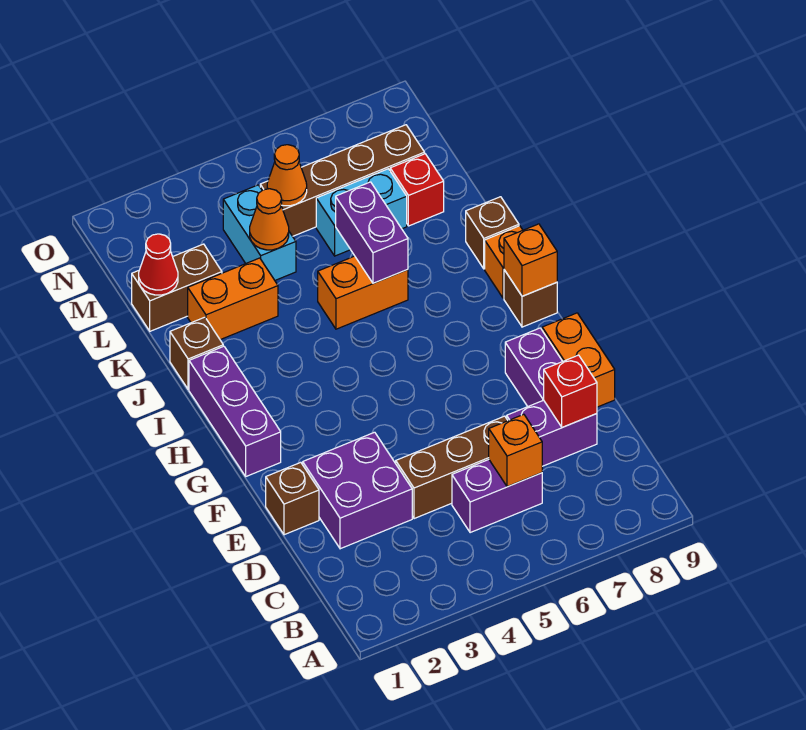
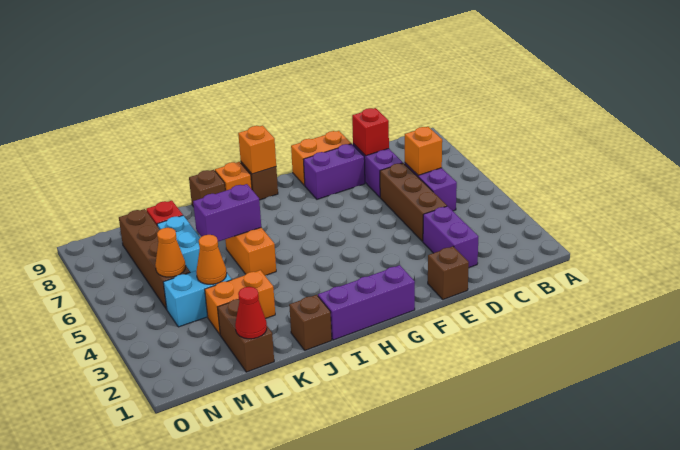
purple brick D2:E3 level 1 -> purple brick D2:D3 level 1
orange brick K2:K3 level 1 -> orange brick K3:L3 level 1

